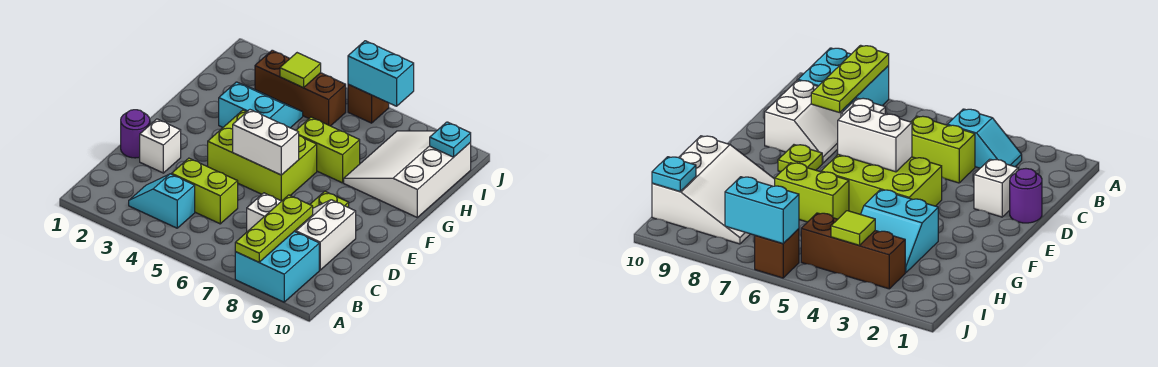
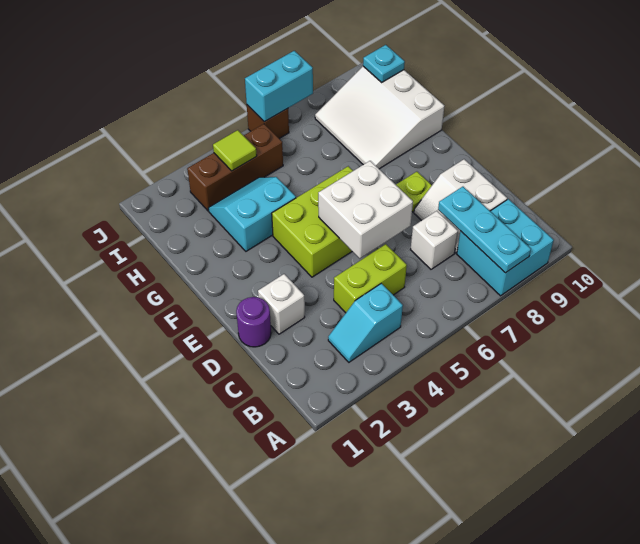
lime plate A8:C8 level 2 -> cyan plate A8:C8 level 2
white brick E5:E6 level 2 -> white brick D5:E6 level 2
lime brick G6:G7 level 1 -> none

